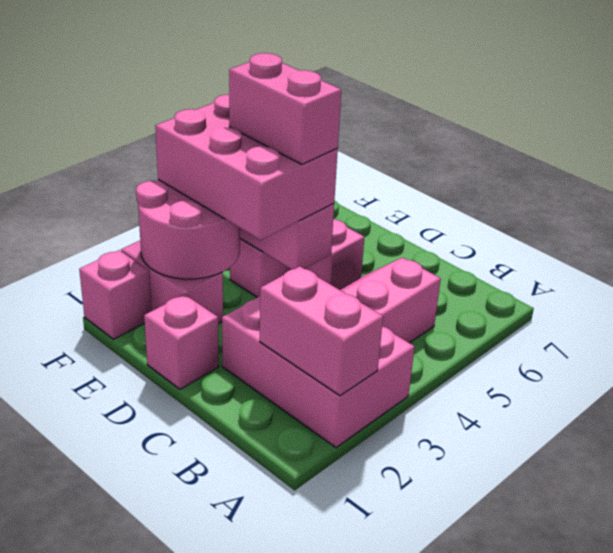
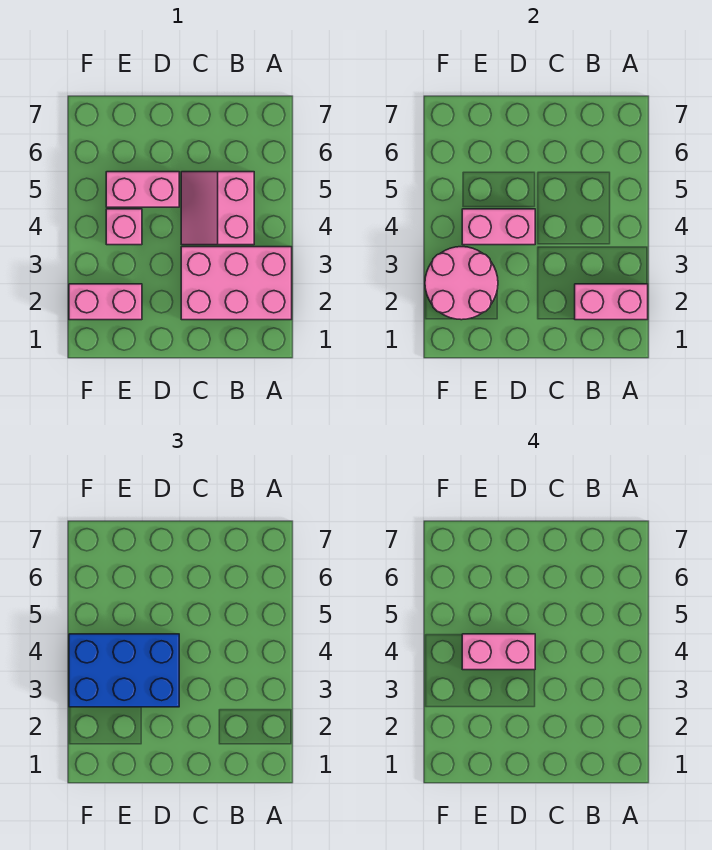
pink brick D1 level 1 -> none
pink brick D3:F4 level 3 -> blue brick D3:F4 level 3
pink brick F1 level 1 -> none

